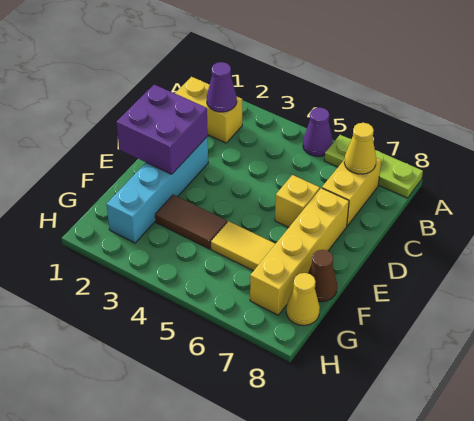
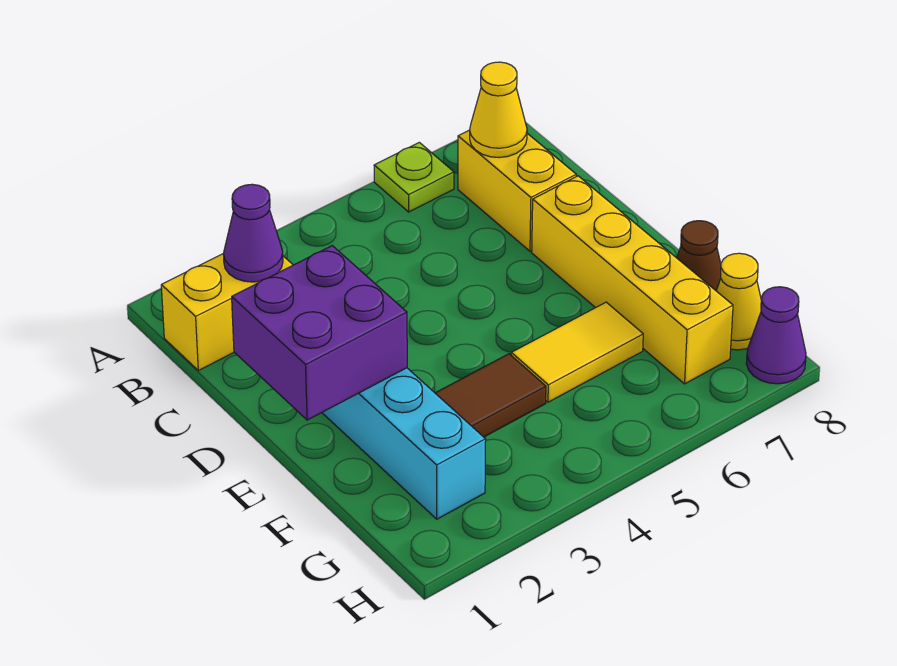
purple cone A5 level 1 -> purple cone H8 level 1
lime plate A6:A8 level 1 -> lime plate A6 level 1
yellow brick D6 level 1 -> none

